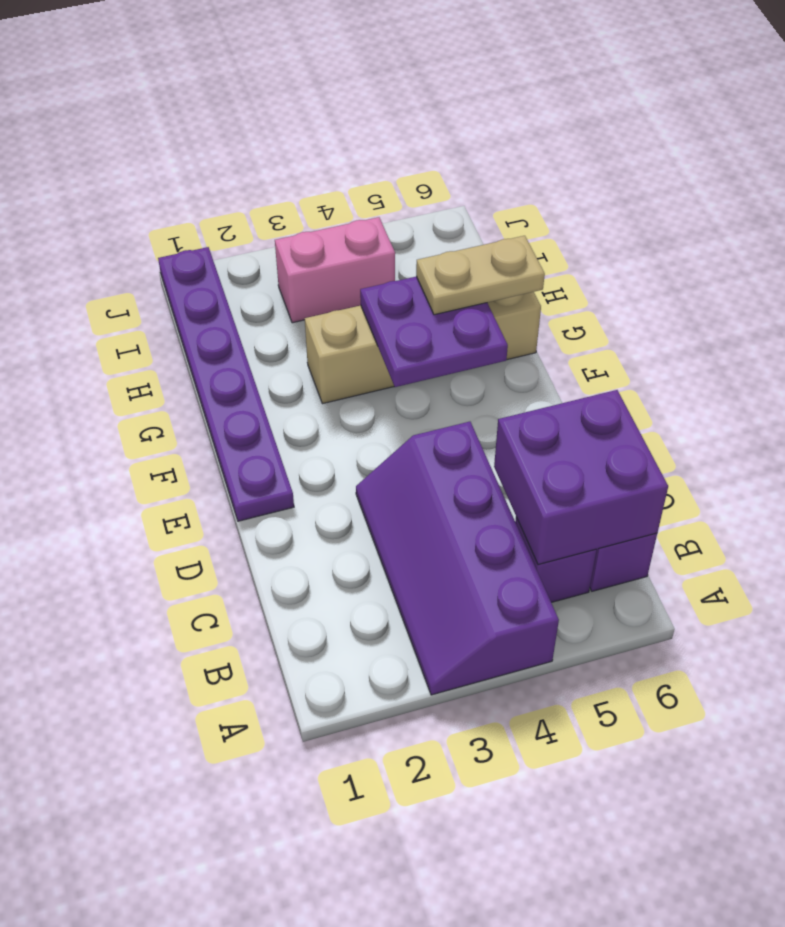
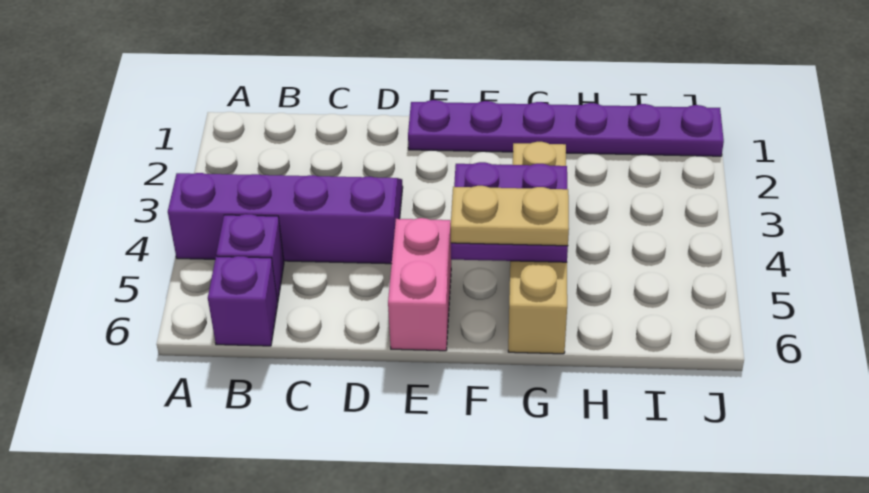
purple brick B5:C6 level 2 -> none
tan plate G5:G6 level 3 -> tan plate F5:G5 level 3
pink brick I3:I4 level 1 -> pink brick E5:E6 level 1

